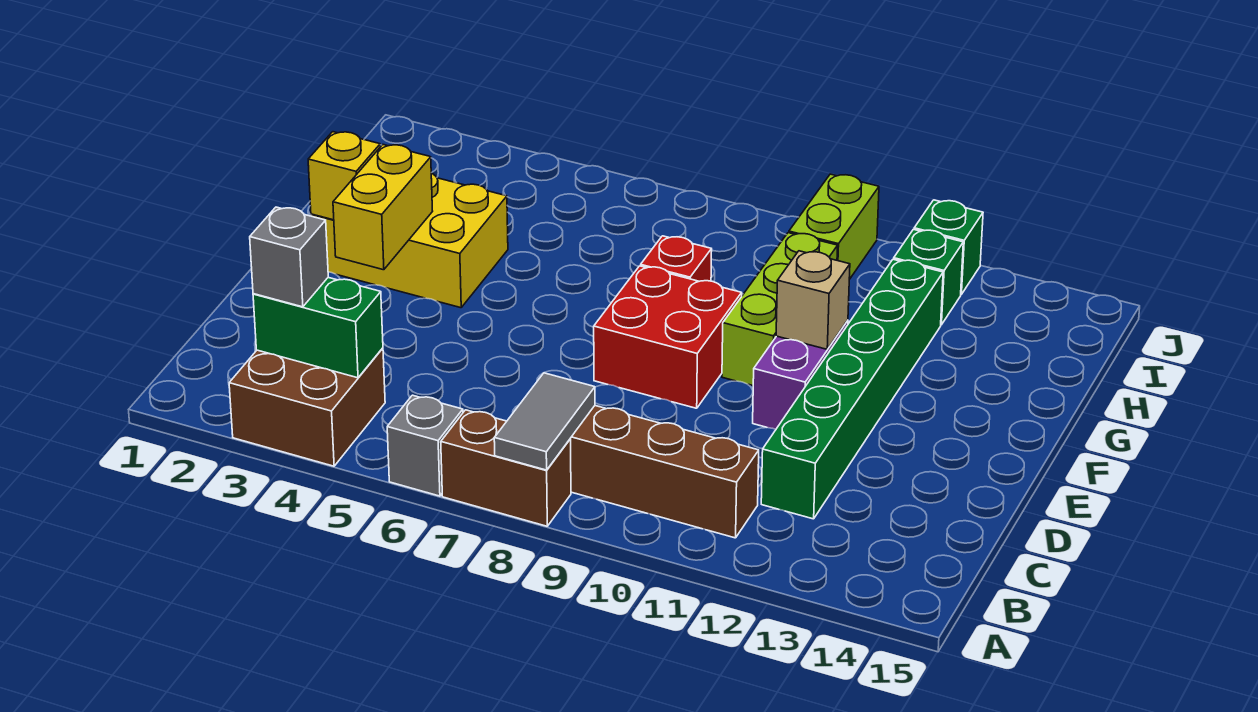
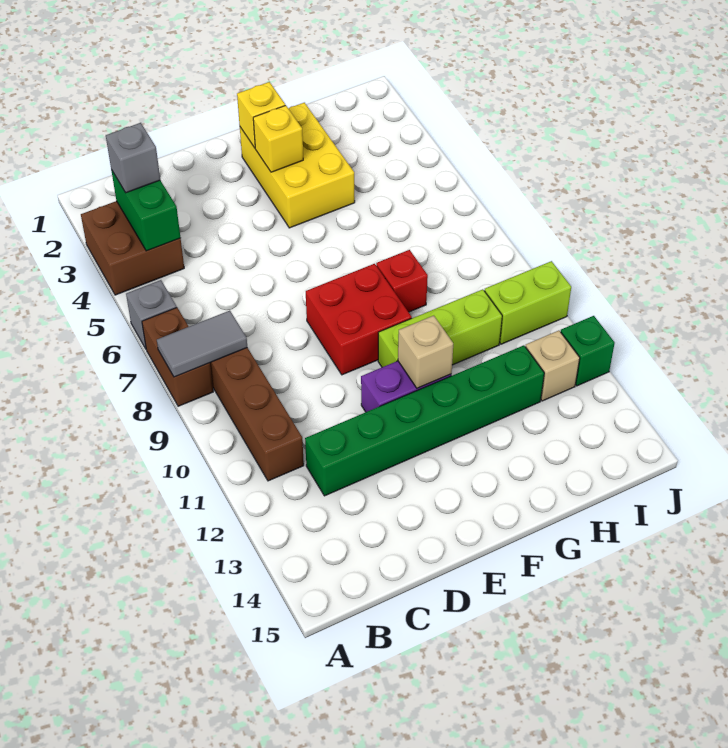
yellow brick E3:F3 level 2 -> yellow brick F3 level 2
green brick I12 level 1 -> tan brick I12 level 1

